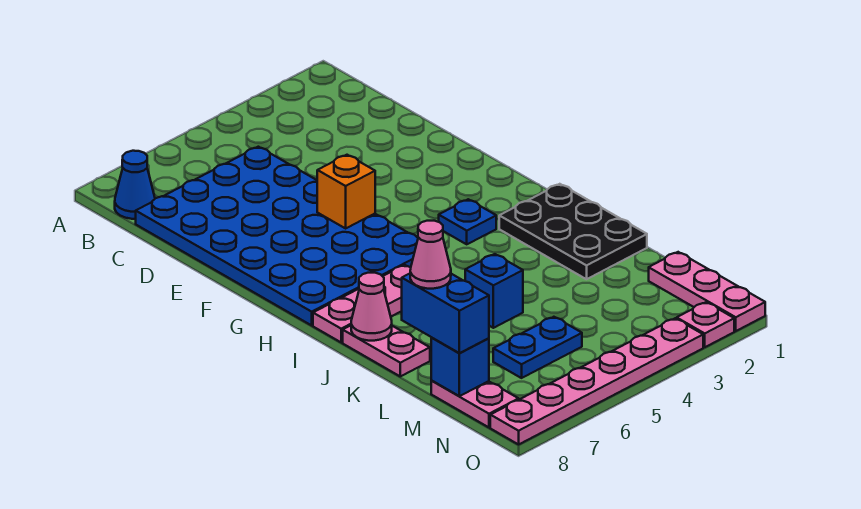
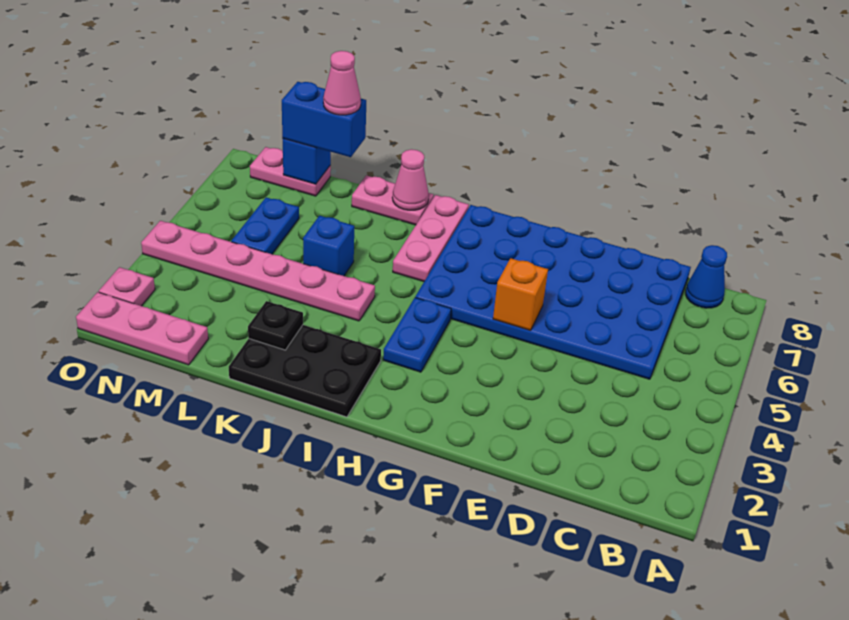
blue plate H3 level 1 -> blue plate H3:H4 level 1
none -> black plate K2 level 2
pink plate O3:O8 level 1 -> pink plate J4:O4 level 1

